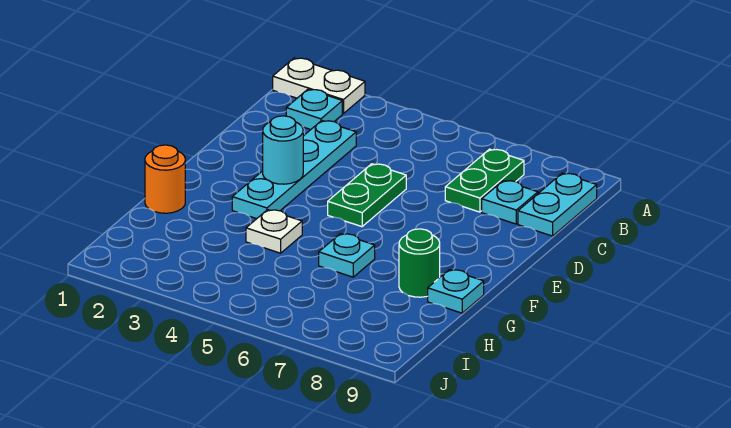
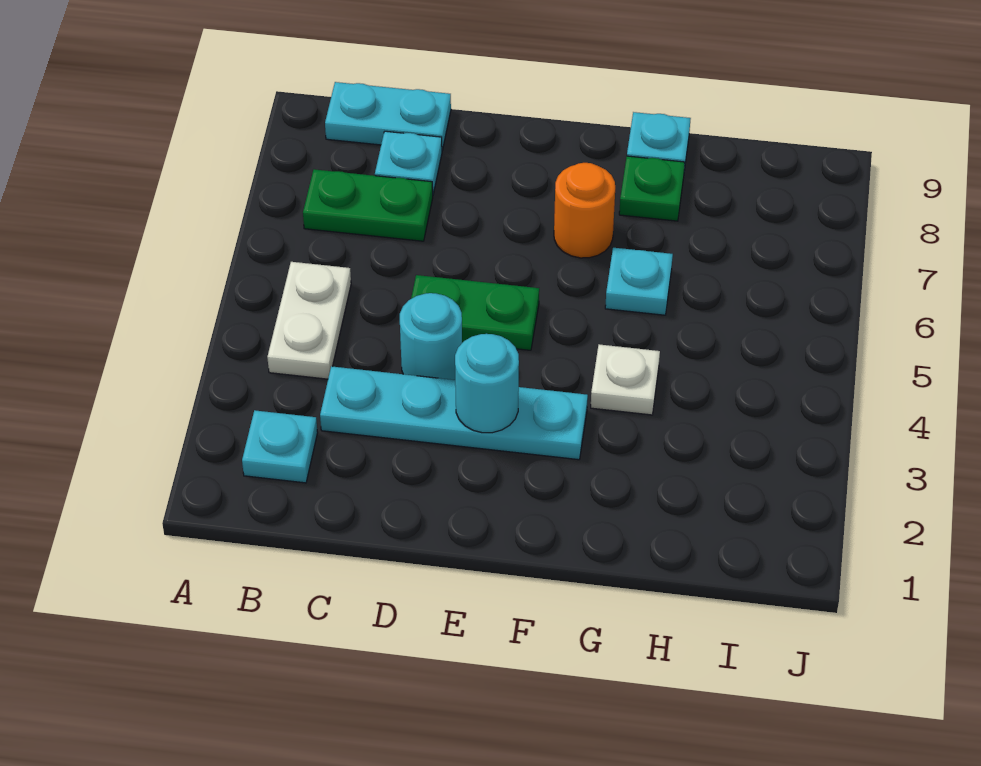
white plate A1:A2 level 1 -> white plate B4:B5 level 1
none -> cyan round brick D4 level 1
orange round brick G1 level 1 -> orange round brick F7 level 1
green round brick G8 level 1 -> green plate G8 level 1

